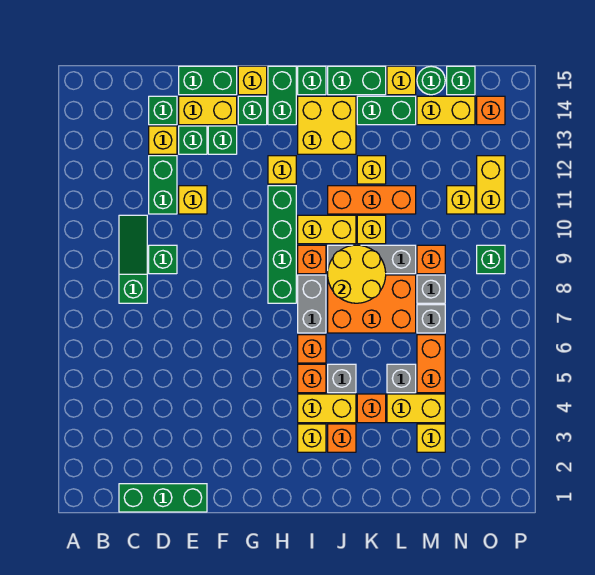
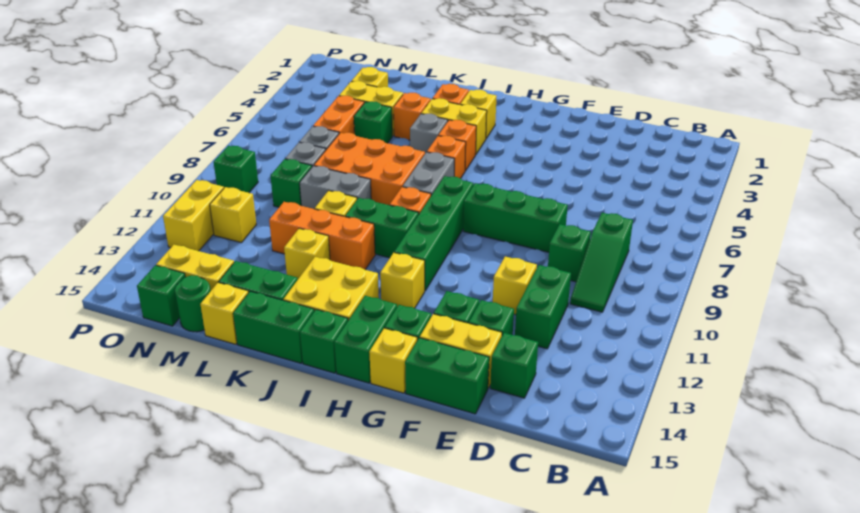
green brick C1:E1 level 1 -> green brick E8:G8 level 1
yellow brick D13 level 1 -> none
yellow brick I10:J10 level 1 -> green brick I10:J10 level 1
yellow round brick J8:K9 level 2 -> none
grey brick J9:L9 level 1 -> grey brick K9:L9 level 1
grey brick L5 level 1 -> green brick L5 level 1
orange brick M9 level 1 -> green brick M9 level 1
orange brick O14 level 1 -> none

